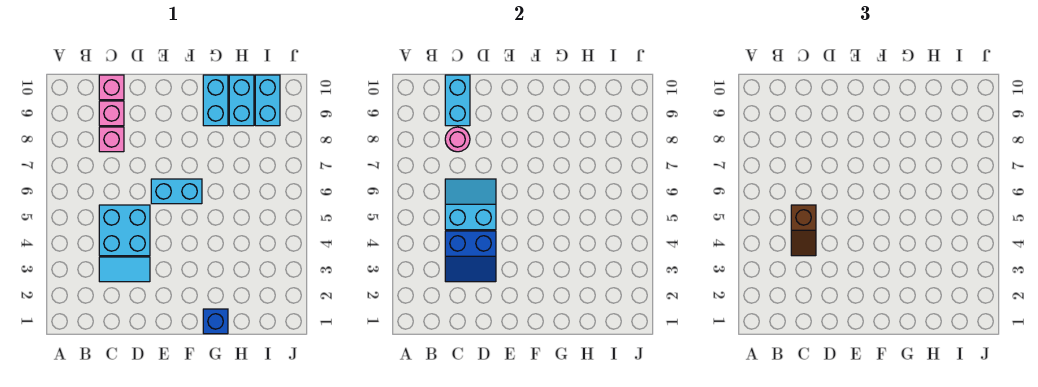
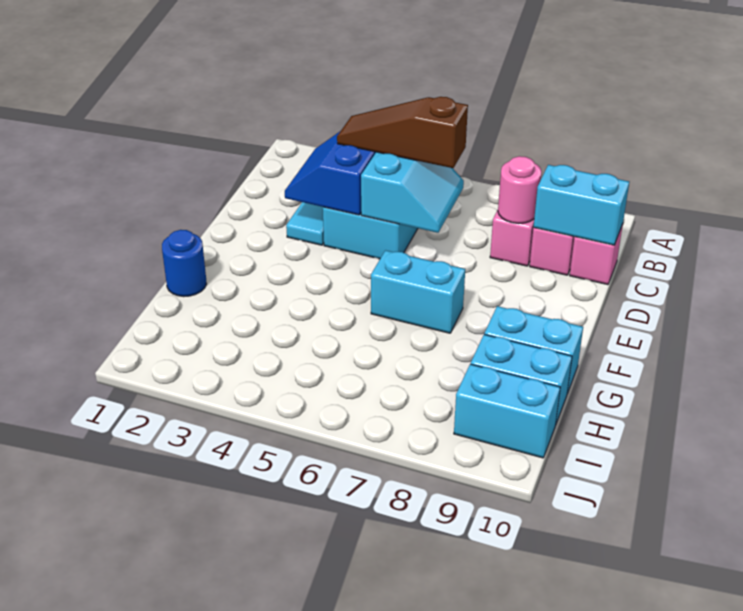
brown slope C4:C5 level 3 top 5 -> brown slope C4:C6 level 3 top 6
cyan brick E6:F6 level 1 -> cyan brick F6:F7 level 1
blue brick G1 level 1 -> blue round brick G1 level 1

